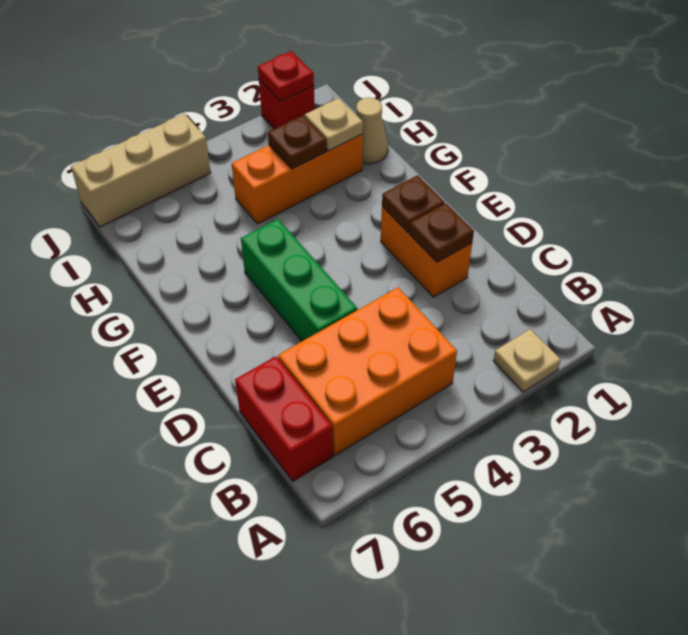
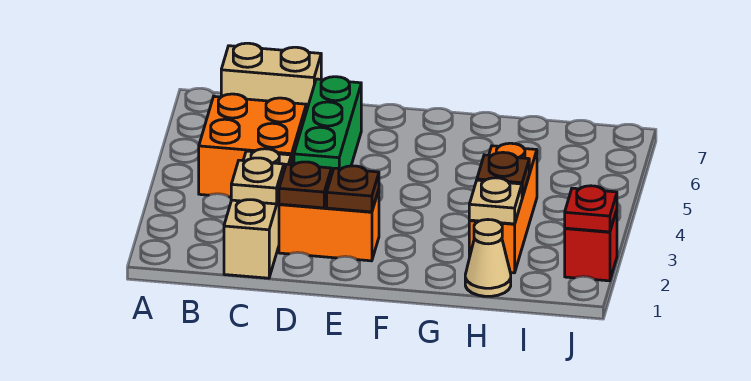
tan plate A2 level 1 -> tan plate C2 level 2
orange brick B4:C6 level 1 -> orange brick B4:C5 level 1
red brick B7:C7 level 1 -> tan brick B7:C7 level 1
green brick D5:F5 level 1 -> green brick D4:D6 level 1
tan brick J5:J7 level 1 -> tan brick C1:C3 level 1

